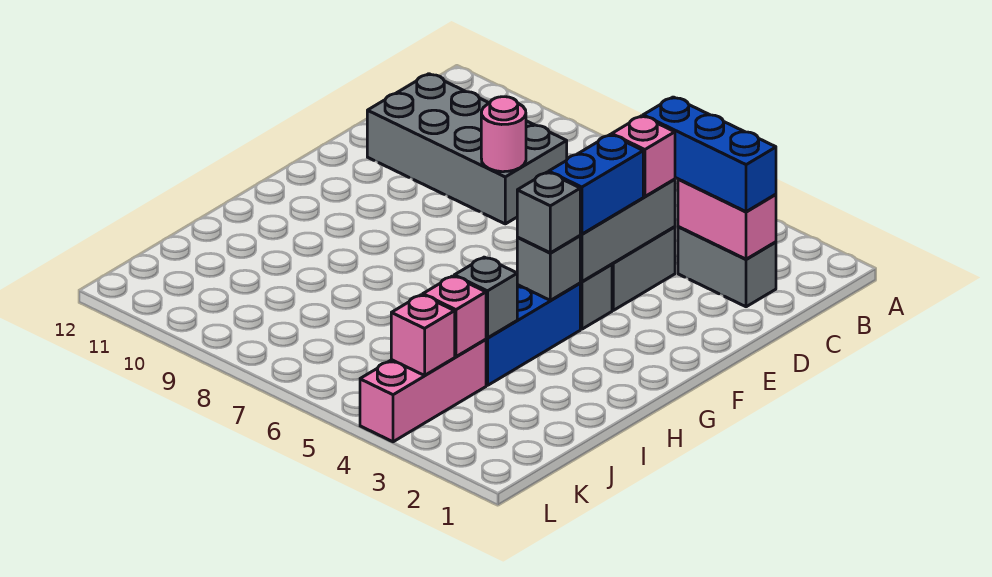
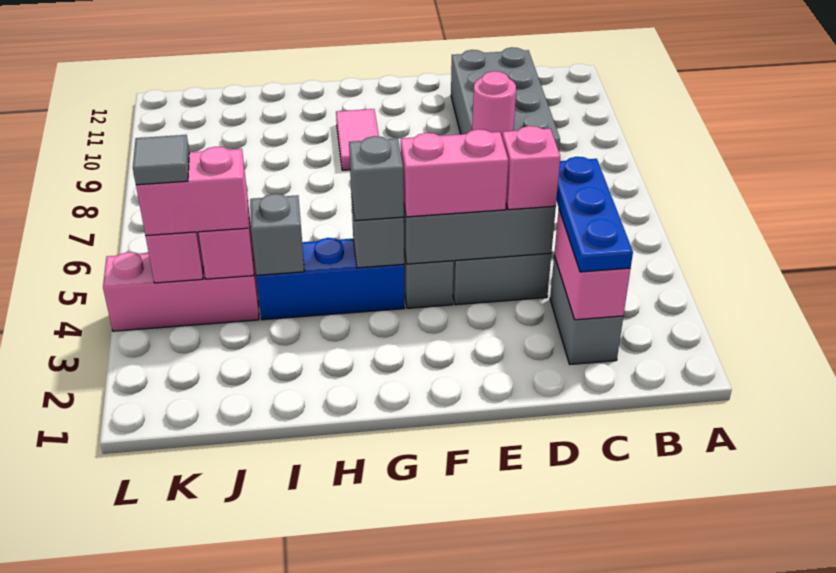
blue brick C2:C4 level 3 -> blue plate C2:C4 level 3
blue brick E4:F4 level 3 -> pink brick E4:F4 level 3
none -> pink tile G9:G10 level 1
none -> pink brick J4:K4 level 3
none -> grey tile K4 level 4

